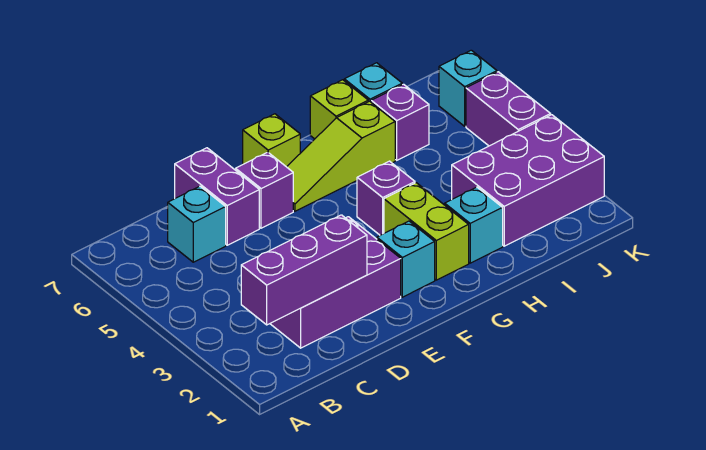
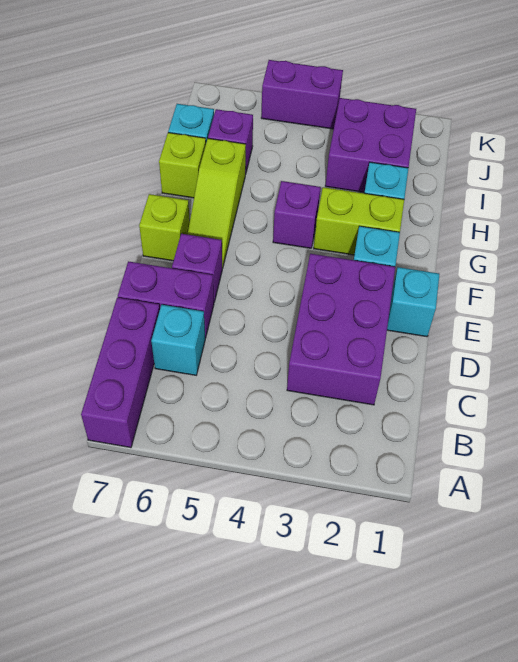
purple brick B2:D2 level 2 -> purple brick A7:C7 level 1
purple brick I2:K3 level 1 -> purple brick I2:J3 level 1
cyan brick K6 level 1 -> cyan brick E1 level 1

